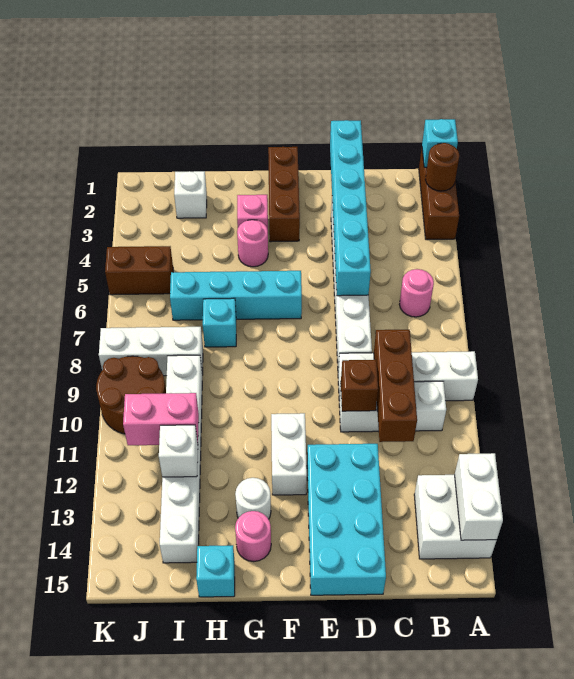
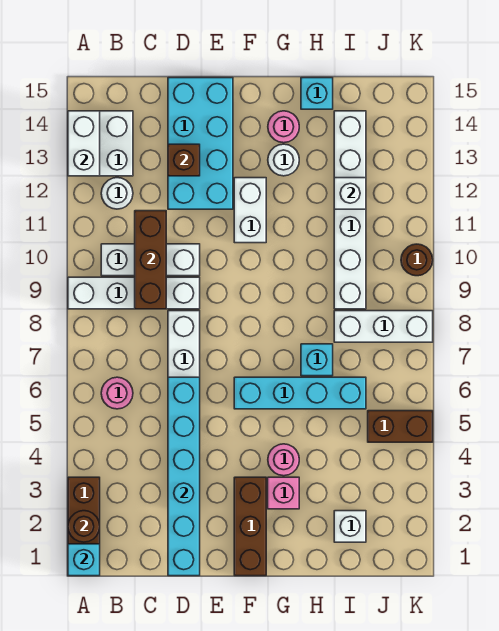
none -> white round brick B12 level 1
brown brick D10 level 2 -> brown brick D13 level 2
pink brick I11:J11 level 2 -> none
brown round brick J9:K10 level 1 -> brown round brick K10 level 1

